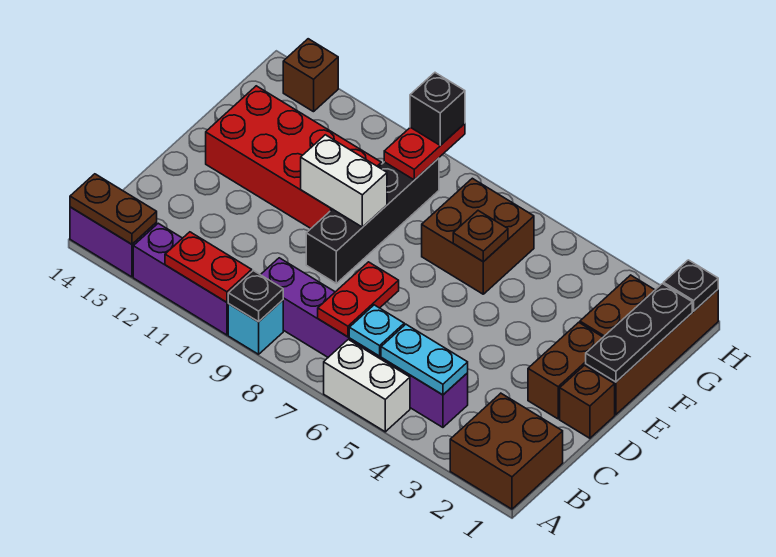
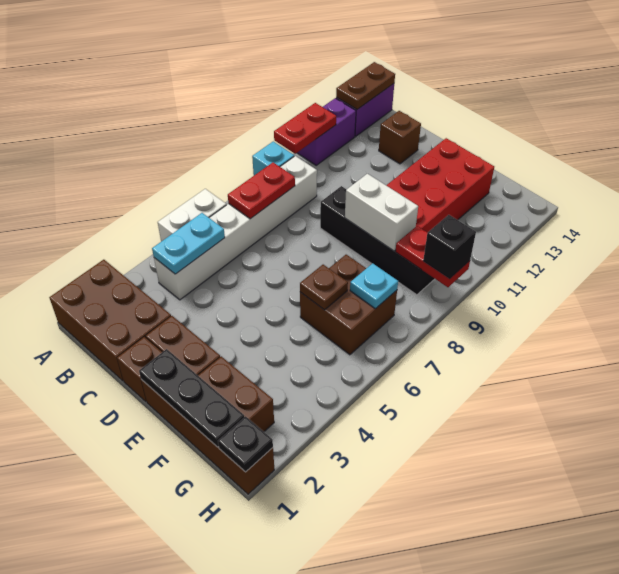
brown brick A1:B2 level 1 -> brown brick A1:C2 level 1
black plate A9 level 2 -> none
purple brick A10:A12 level 1 -> purple brick A11:A12 level 1
purple brick B4:B9 level 1 -> white brick B4:B9 level 1
cyan plate B6 level 2 -> cyan plate G7 level 2
red plate B7:C7 level 2 -> red plate B7:B8 level 2
white brick E9:E10 level 2 -> white brick E9:F9 level 2
brown brick H13 level 1 -> brown brick C13 level 1

